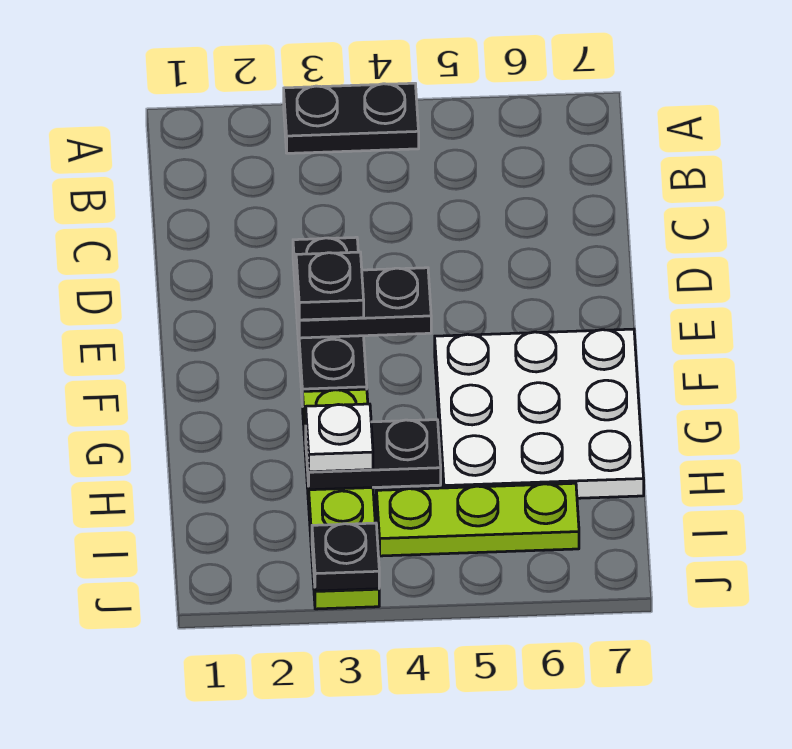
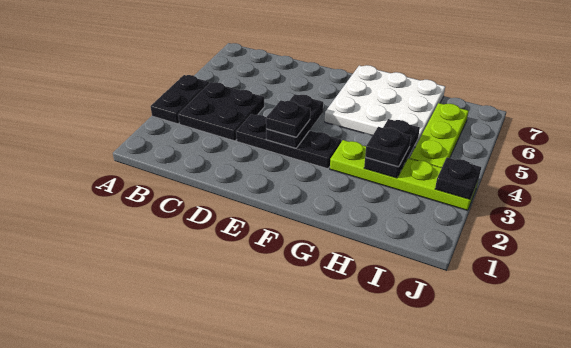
none -> black plate B3:C4 level 1
white plate H3 level 3 -> black plate H3 level 3

